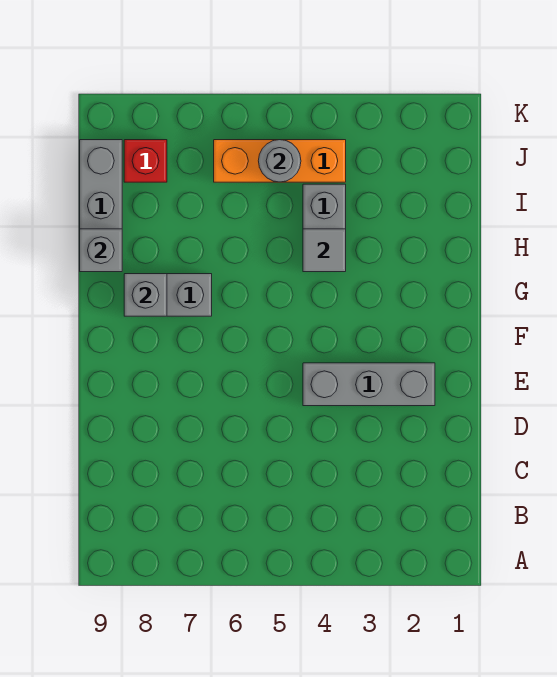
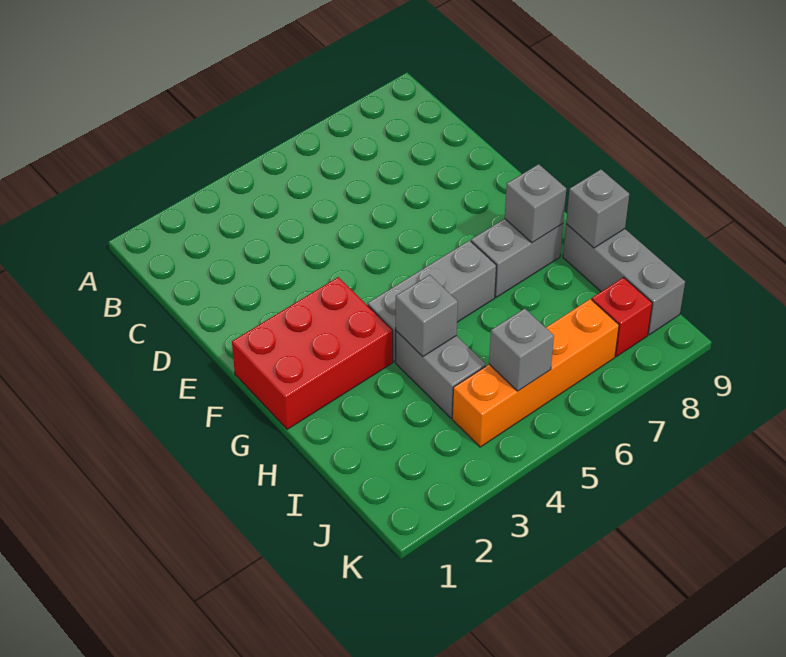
grey brick E2:E4 level 1 -> grey brick G4:G6 level 1
none -> red brick F1:G3 level 1
grey tile H4 level 2 -> grey brick H4 level 2
orange brick J4:J6 level 1 -> orange brick J4:J7 level 1
grey round brick J5 level 2 -> grey brick J5 level 2

